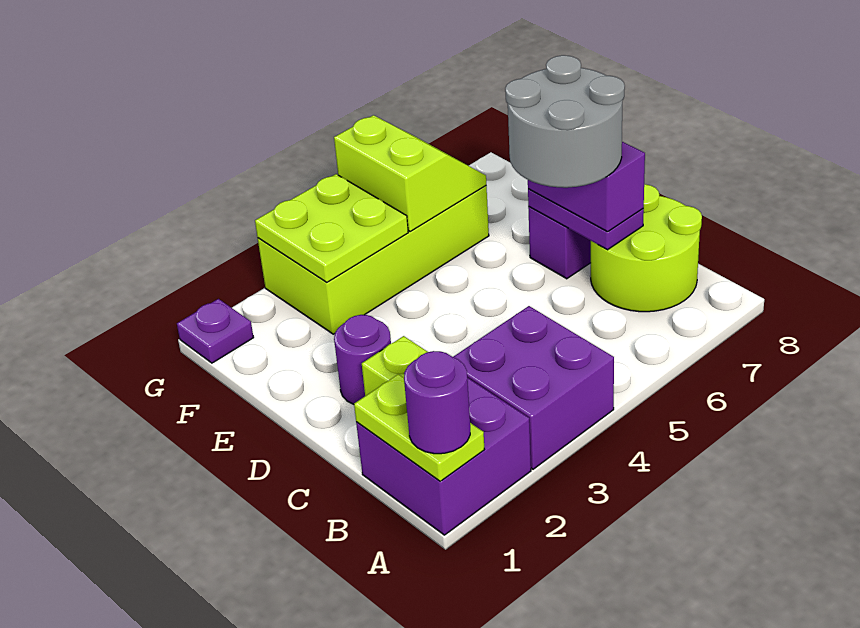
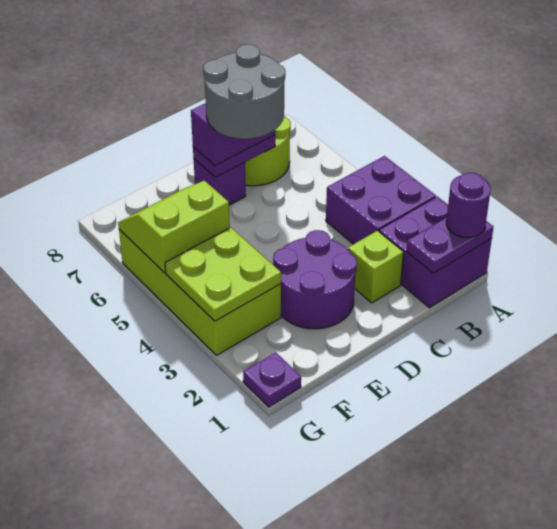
lime plate A1:B1 level 2 -> purple plate A1:B1 level 2
purple round brick D2 level 1 -> purple round brick D2:E3 level 1

